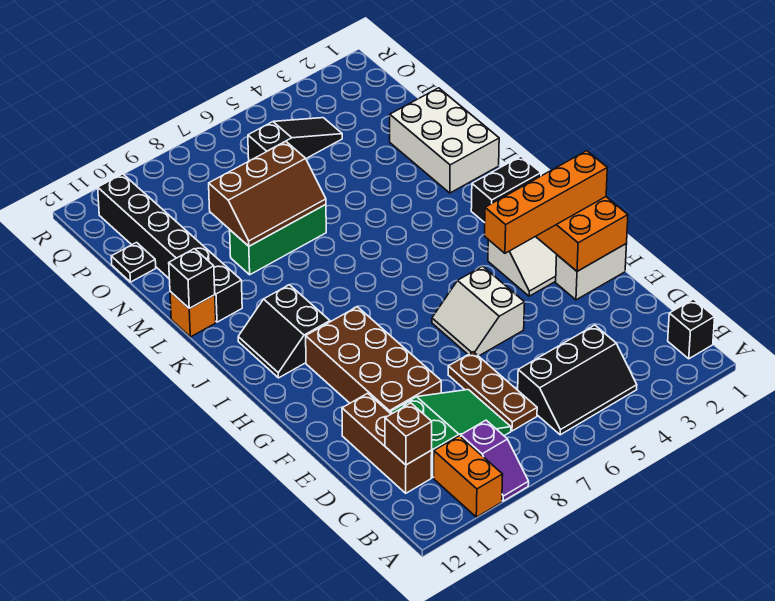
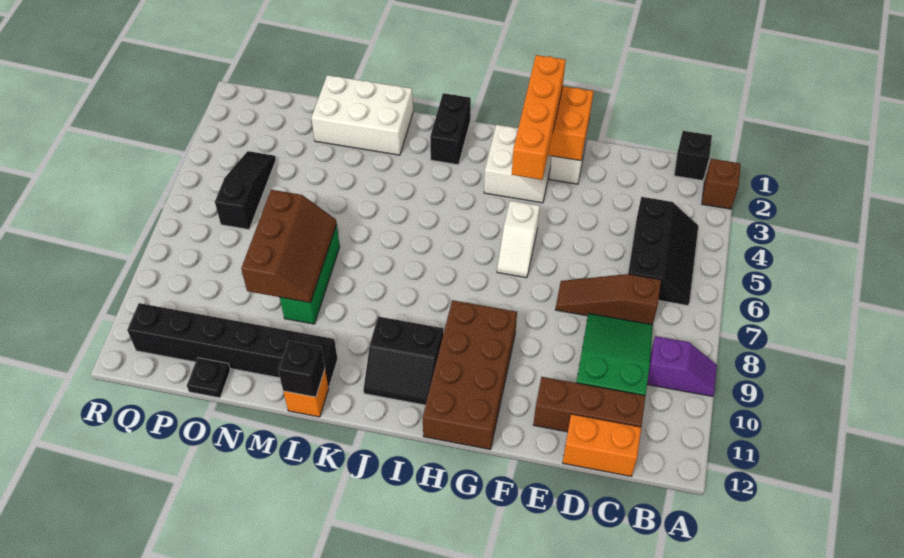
orange brick A10:B10 level 1 -> orange brick C12:D12 level 1
brown plate C7:E7 level 1 -> brown slope C7:E7 level 1 top C
brown brick C11 level 2 -> brown brick A2 level 1
brown brick E9:H10 level 1 -> brown brick G9:H12 level 1
white slope F5:G6 level 1 top 5 -> white slope G5:G6 level 1 top 5

